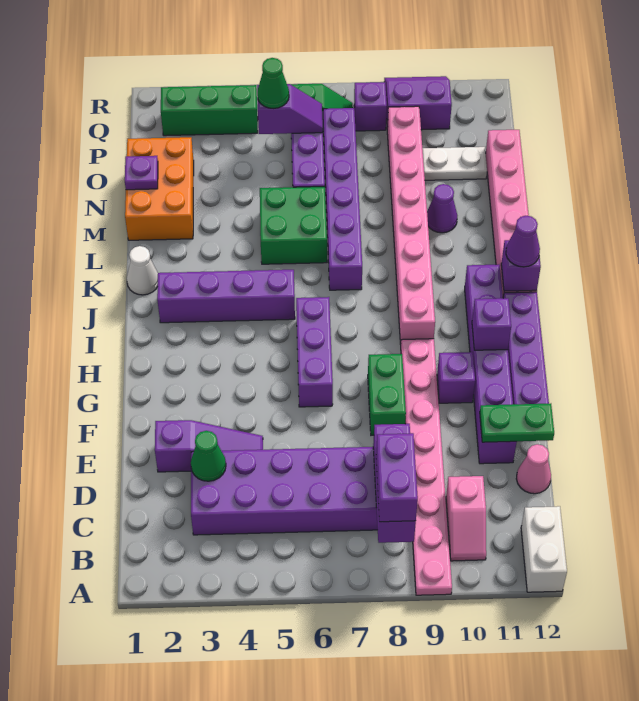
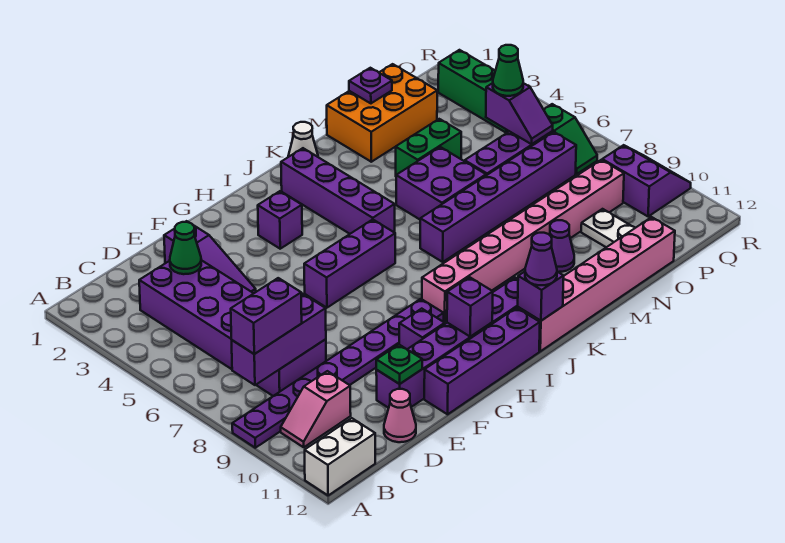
pink plate A9:H9 level 1 -> purple plate A9:H9 level 1
green plate E11:E12 level 2 -> green plate E11 level 2
green brick F8:G8 level 1 -> green brick M4:N4 level 1
green brick L5:M6 level 1 -> purple brick L5:M6 level 1
purple brick Q8 level 1 -> purple brick H3 level 1

